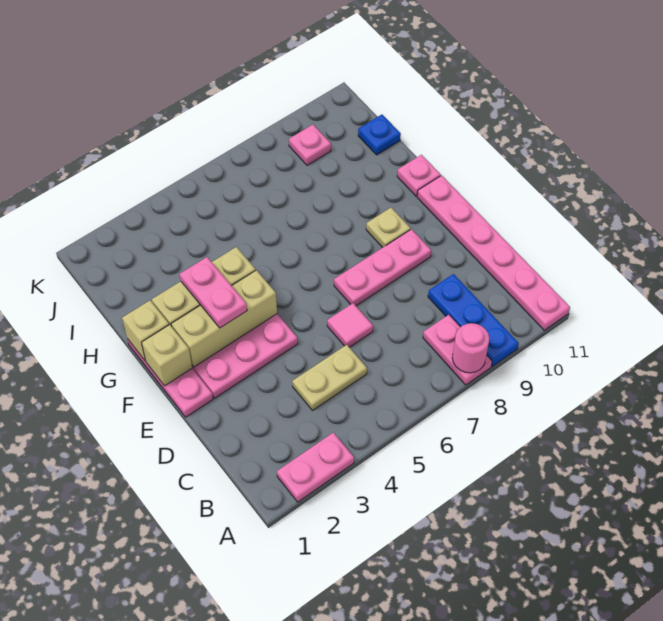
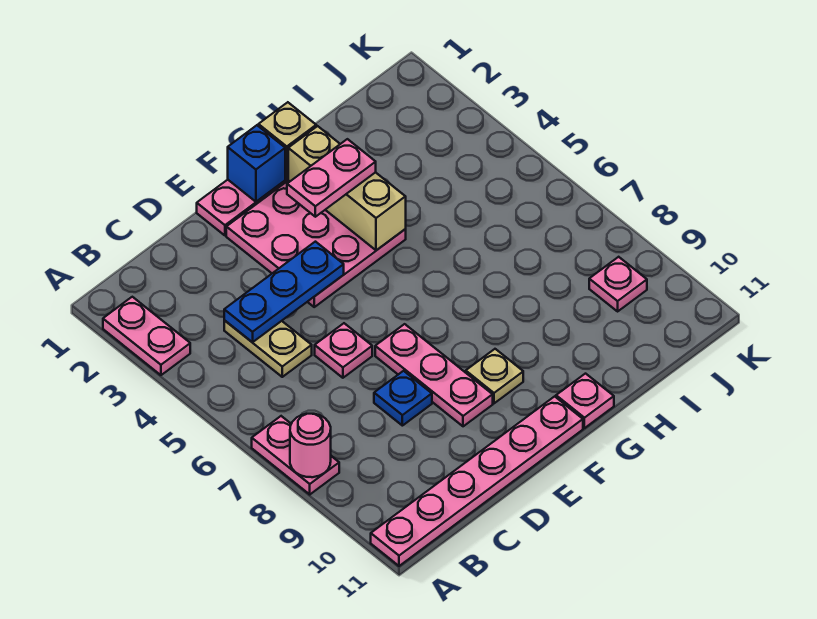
pink plate A8:B8 level 1 -> pink plate A7:A8 level 1
blue plate A9:C9 level 1 -> blue plate C4:E4 level 2
pink tile D6 level 1 -> pink plate D6 level 1
tan brick F1 level 2 -> blue brick F1 level 2
tan brick F2:F4 level 2 -> none
blue plate I11 level 1 -> blue plate D8 level 1

